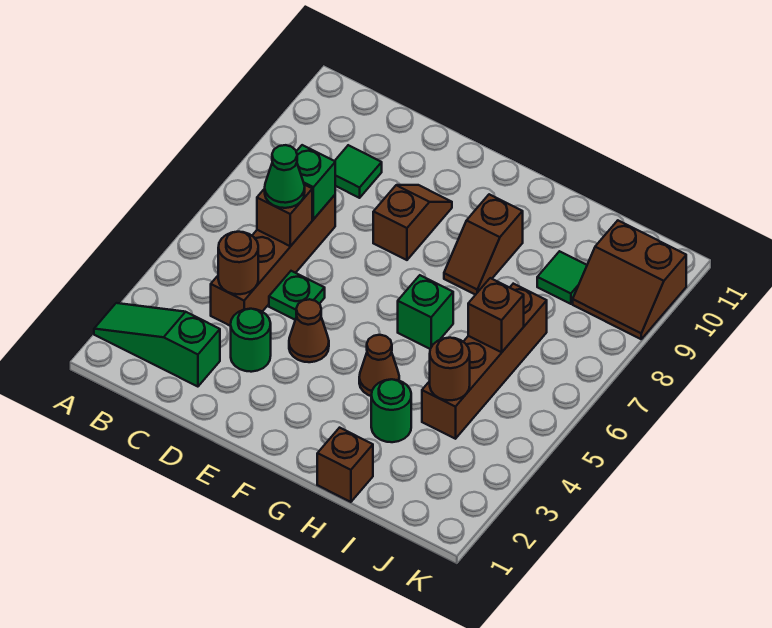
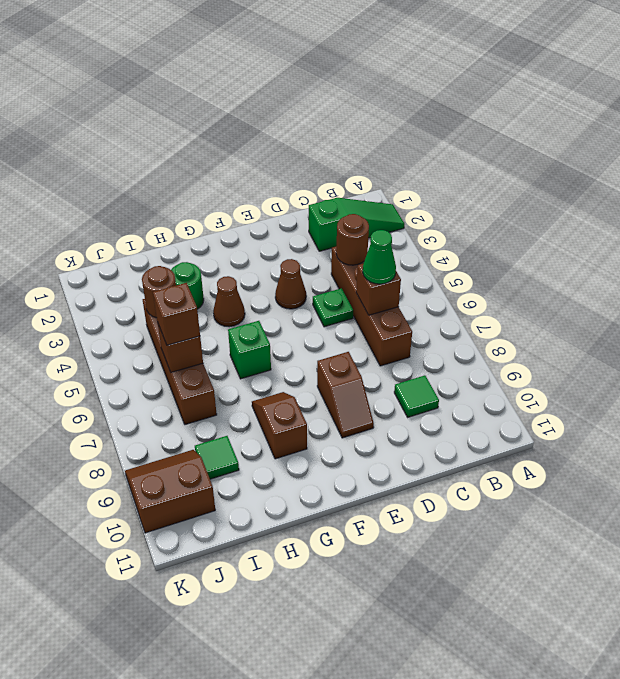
green brick C7 level 2 -> none
green round brick D3 level 1 -> none
brown brick H1 level 1 -> brown brick I6 level 3

